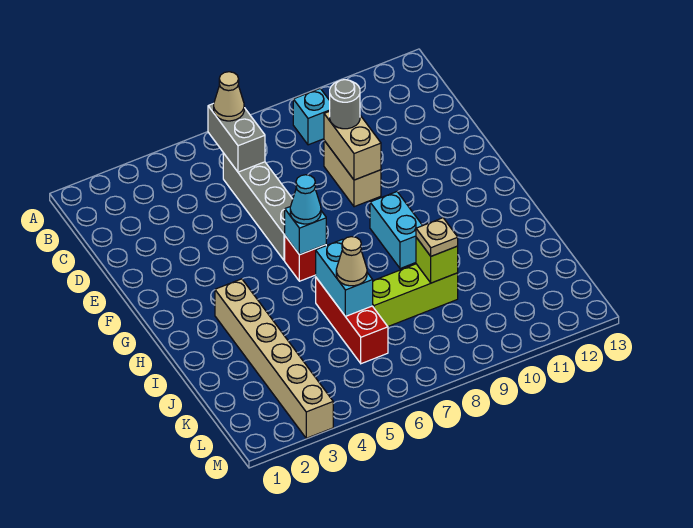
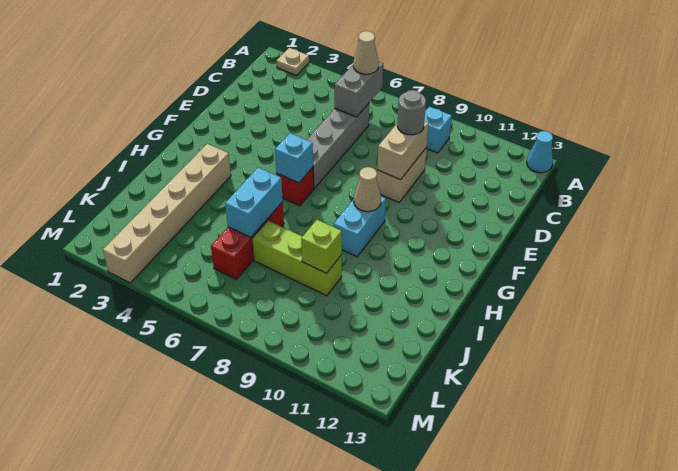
cyan cone G6 level 3 -> cyan cone A13 level 1
tan cone J6 level 3 -> tan cone G9 level 2
tan plate J9 level 3 -> tan plate A2 level 1

